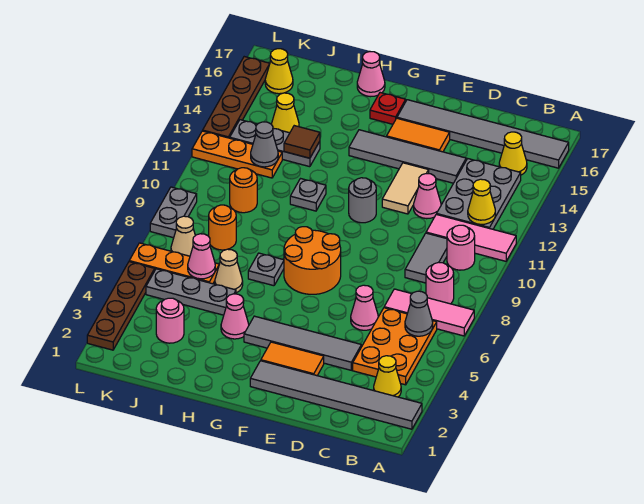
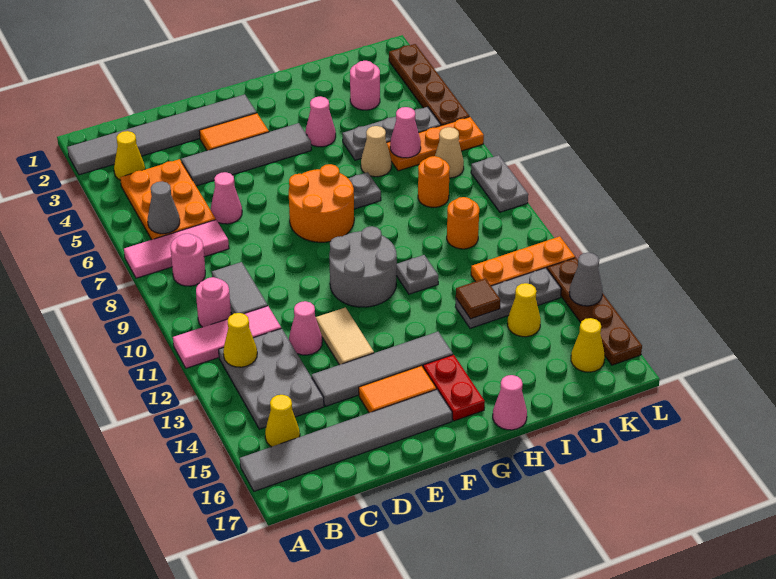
grey round brick F11 level 1 -> grey round brick F10:G11 level 1
red plate G16 level 1 -> red plate G15:G16 level 1
grey cone J12 level 2 -> grey cone L14 level 2

